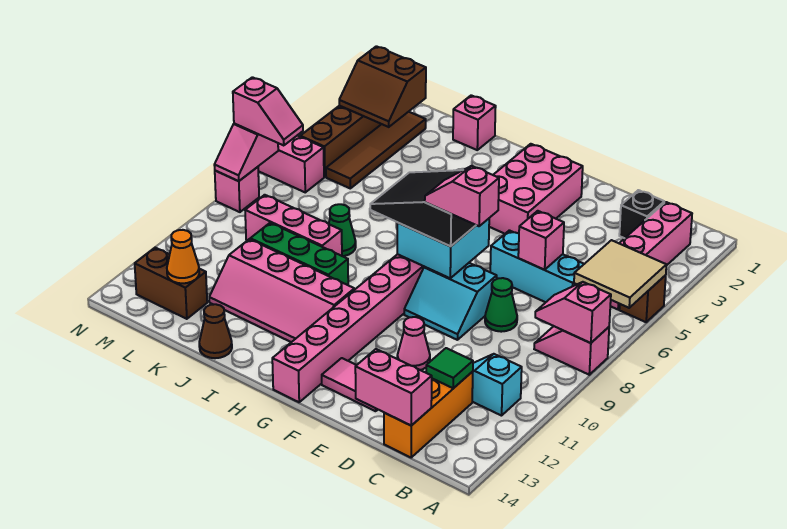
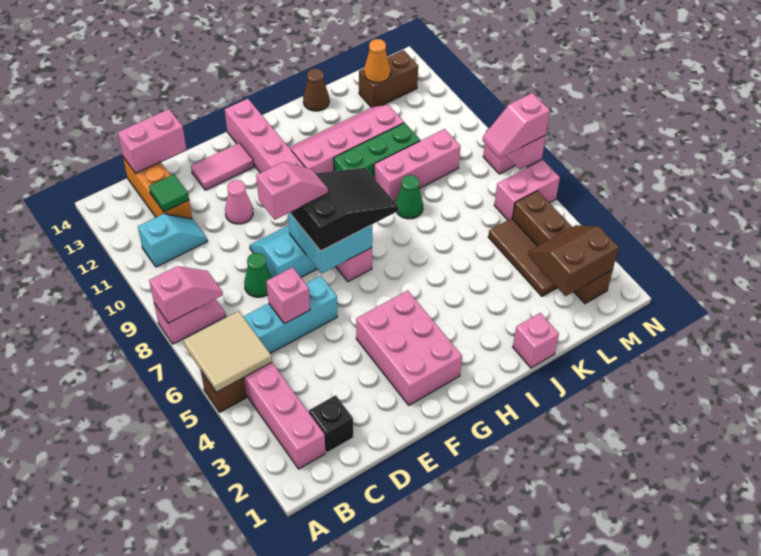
brown tile L2:L5 level 1 -> brown tile L3:L5 level 1

